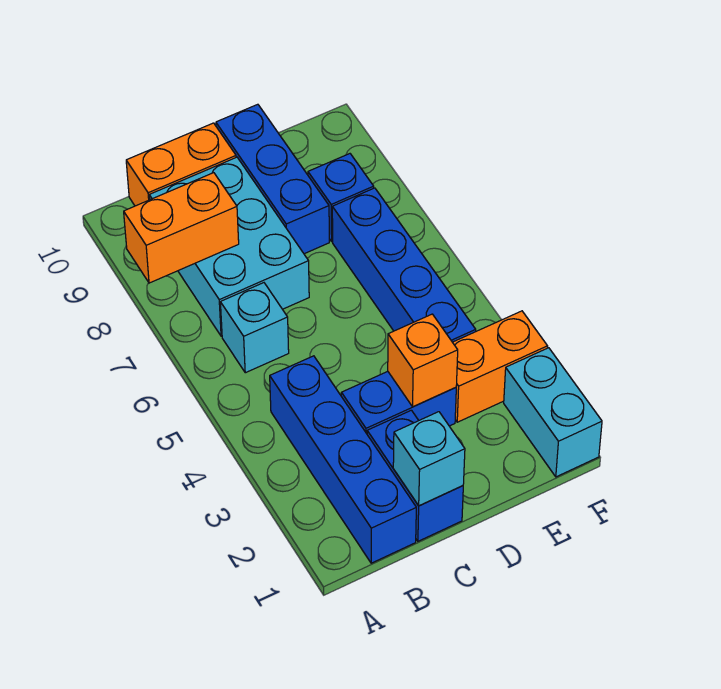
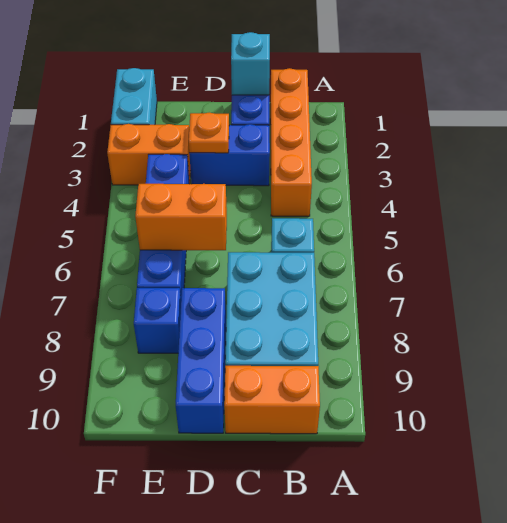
orange brick A8:B8 level 2 -> orange brick D6:E6 level 2
blue brick B1:B4 level 1 -> orange brick B1:B4 level 1
orange brick D3 level 2 -> orange plate D3 level 2

